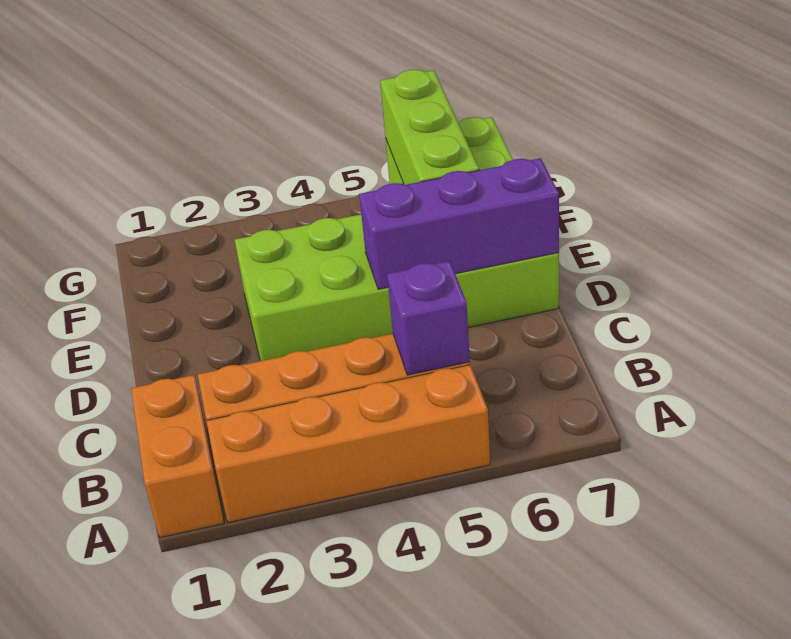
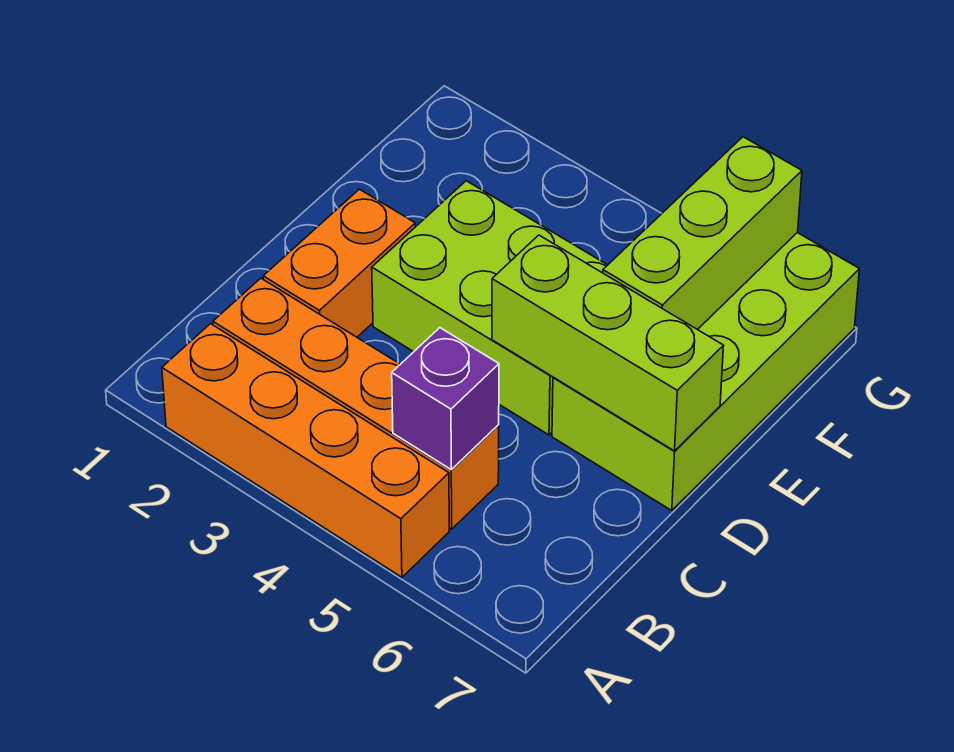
orange brick A1:B1 level 1 -> orange brick C2:D2 level 1
purple brick D5:D7 level 2 -> lime brick D5:D7 level 2

